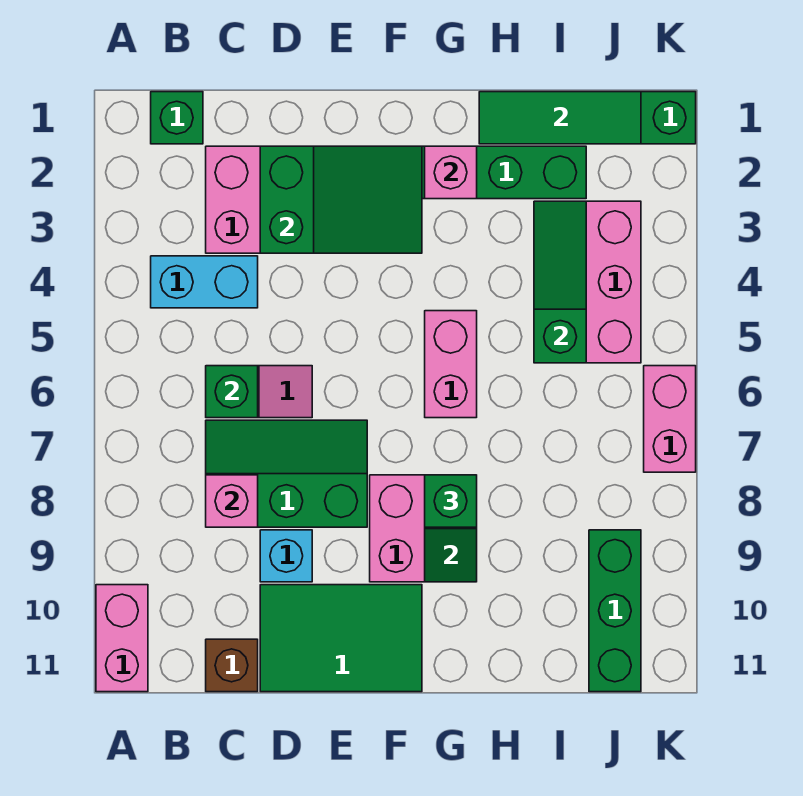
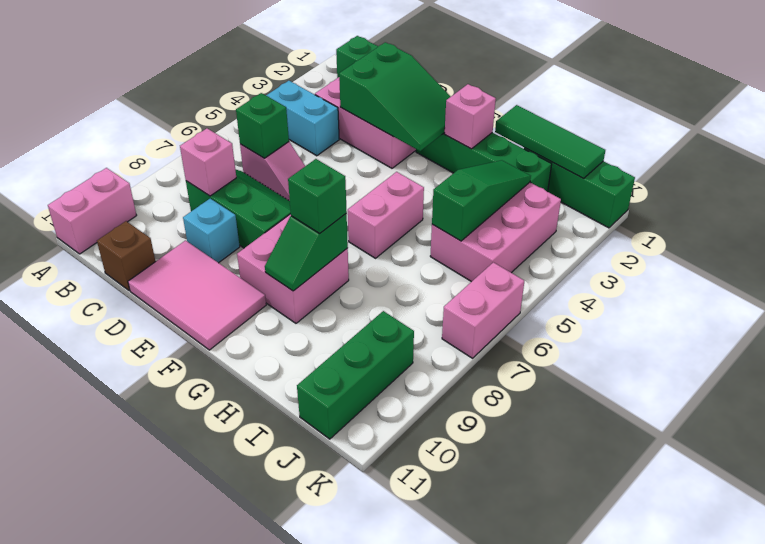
green tile D10:F11 level 1 -> pink tile D10:F11 level 1

